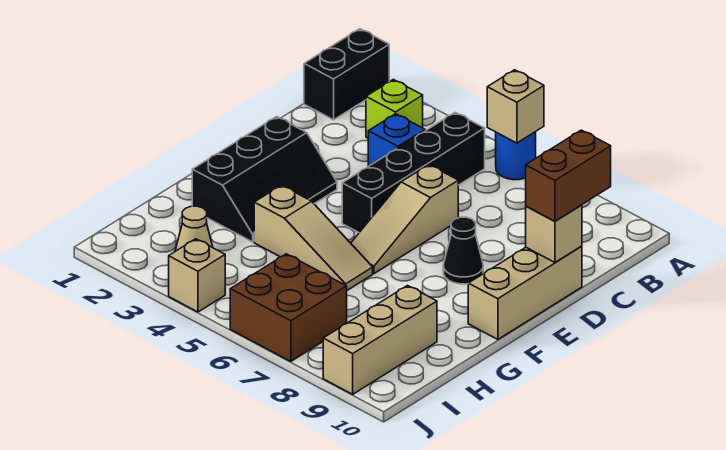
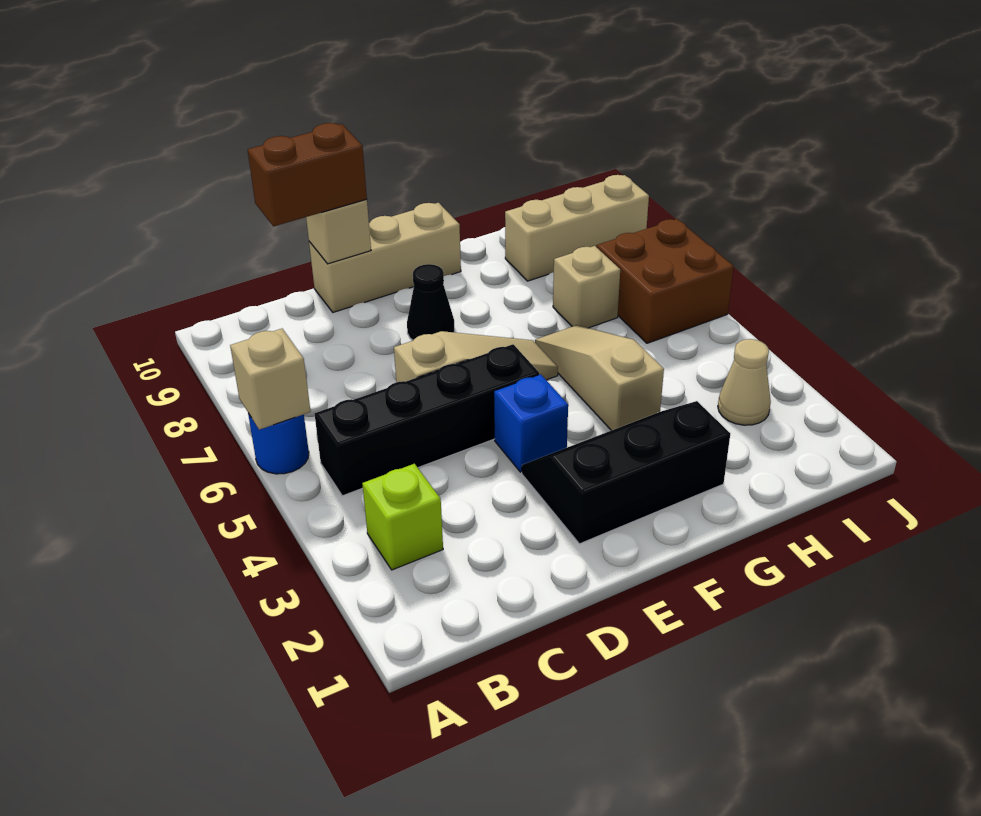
black brick A1:B1 level 1 -> none
blue brick C4 level 1 -> blue brick E4 level 1
tan brick J4 level 1 -> tan brick H7 level 1

